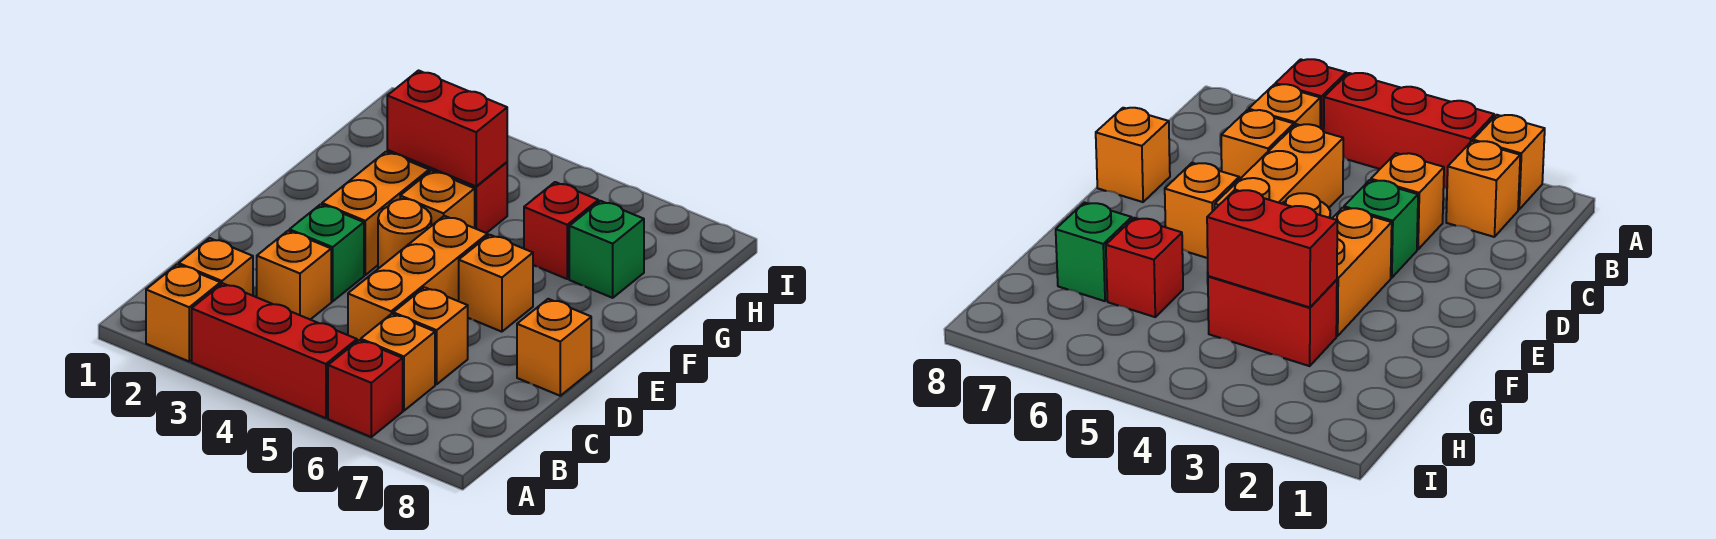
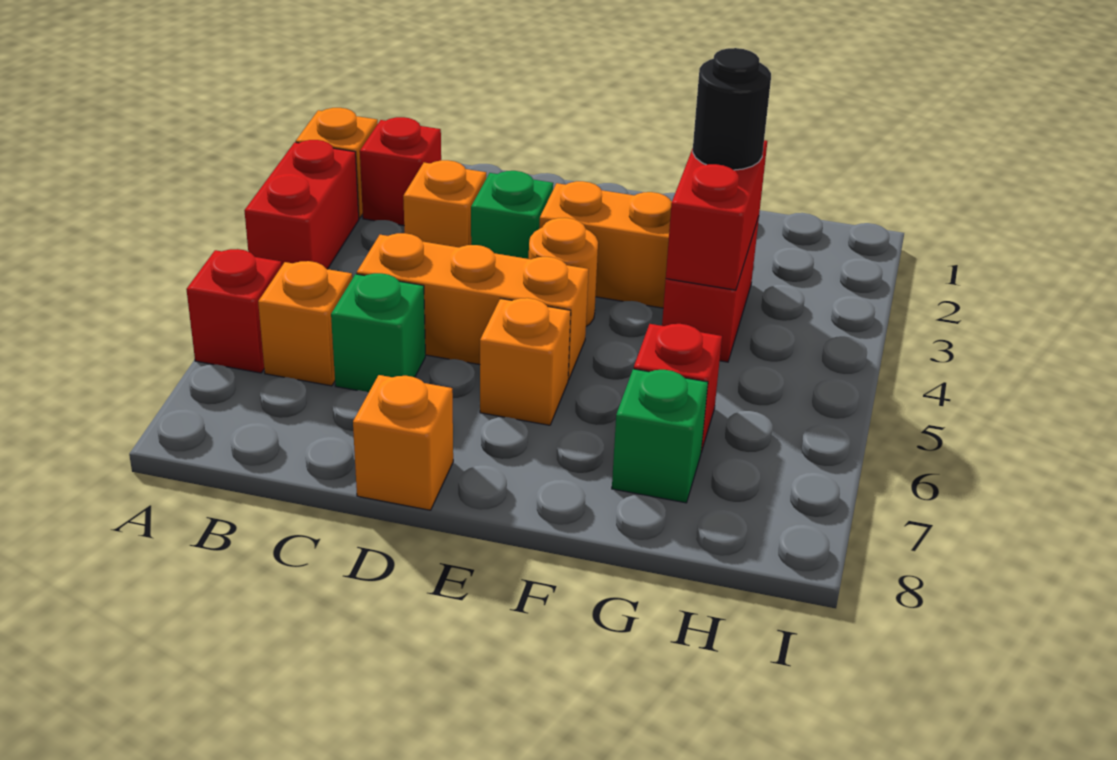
red brick A3:A5 level 1 -> red brick A3:A4 level 1
orange brick B2 level 1 -> red brick B2 level 1
orange brick C6 level 1 -> green brick C6 level 1
orange brick F4 level 1 -> none
none -> black round brick G3 level 3

